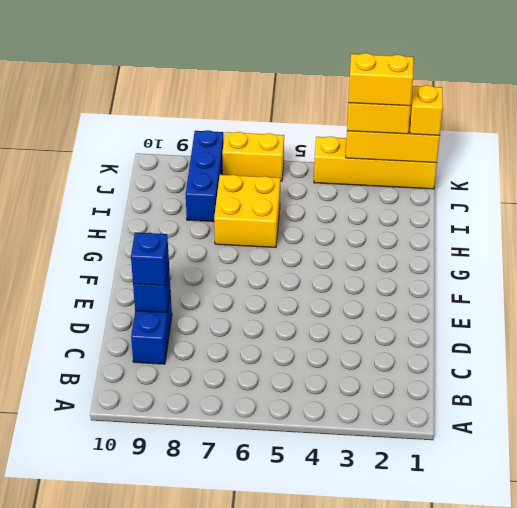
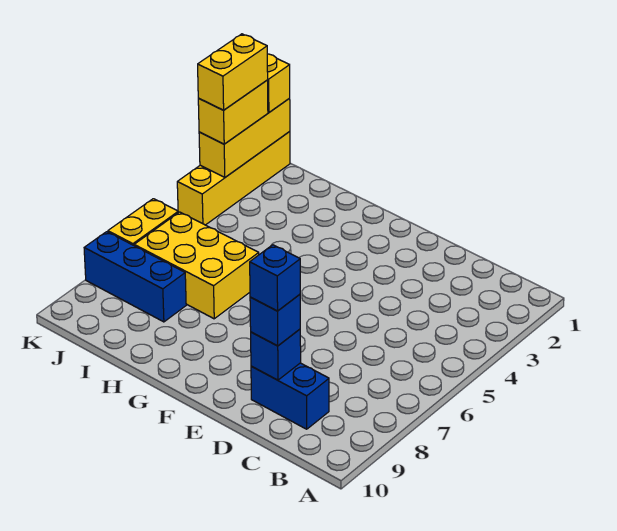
none -> blue brick D9 level 4
yellow brick H6:I7 level 1 -> yellow brick H6:J7 level 1

